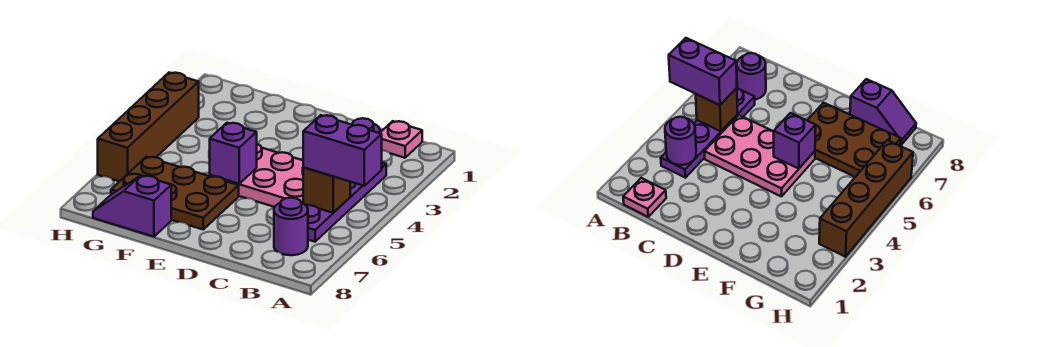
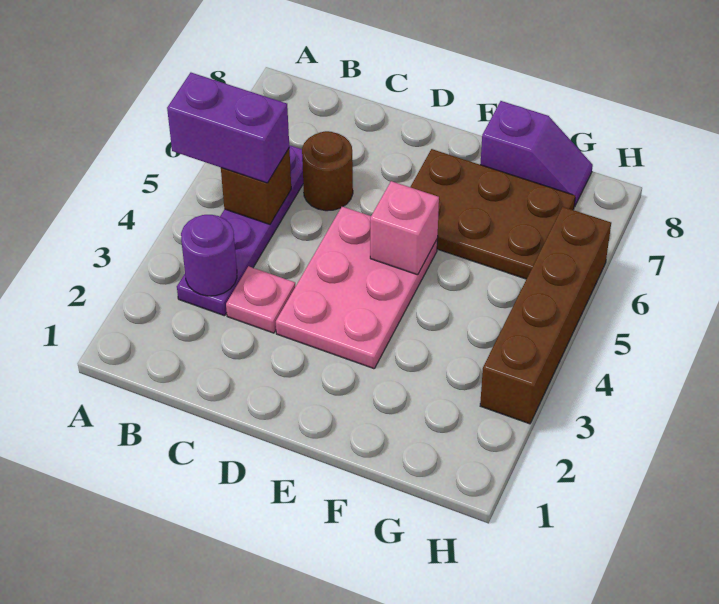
pink plate B1 level 1 -> pink plate C3 level 1
purple round brick B7 level 1 -> none
pink plate C4:E5 level 1 -> pink plate D3:E5 level 1
none -> brown round brick C6 level 1
purple brick E5 level 2 -> pink brick E5 level 2

